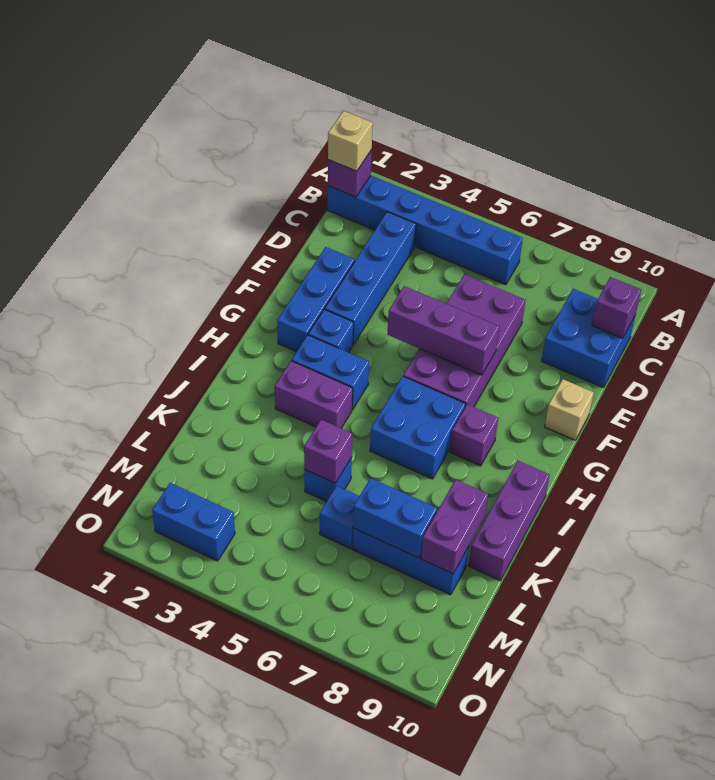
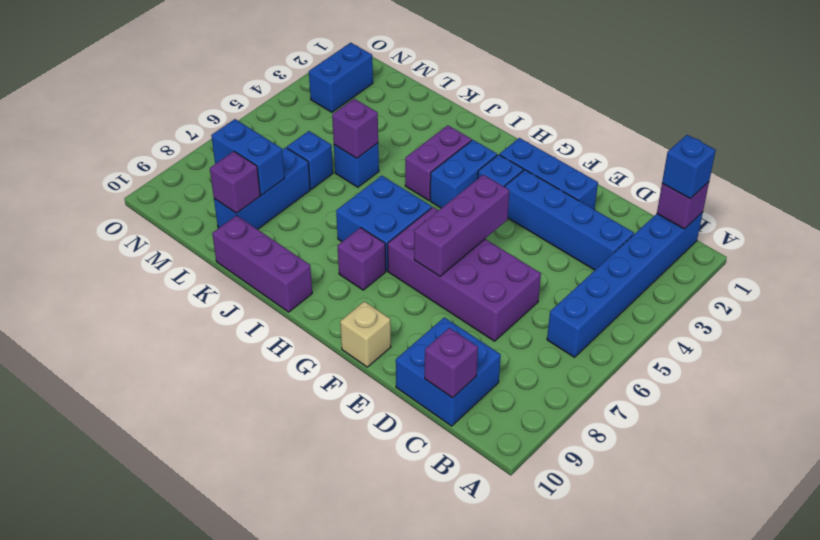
tan brick B1 level 3 -> blue brick B1 level 3
purple brick K9:L9 level 2 -> purple brick L9 level 2
blue brick L7:L8 level 2 -> blue brick L8:M8 level 2

